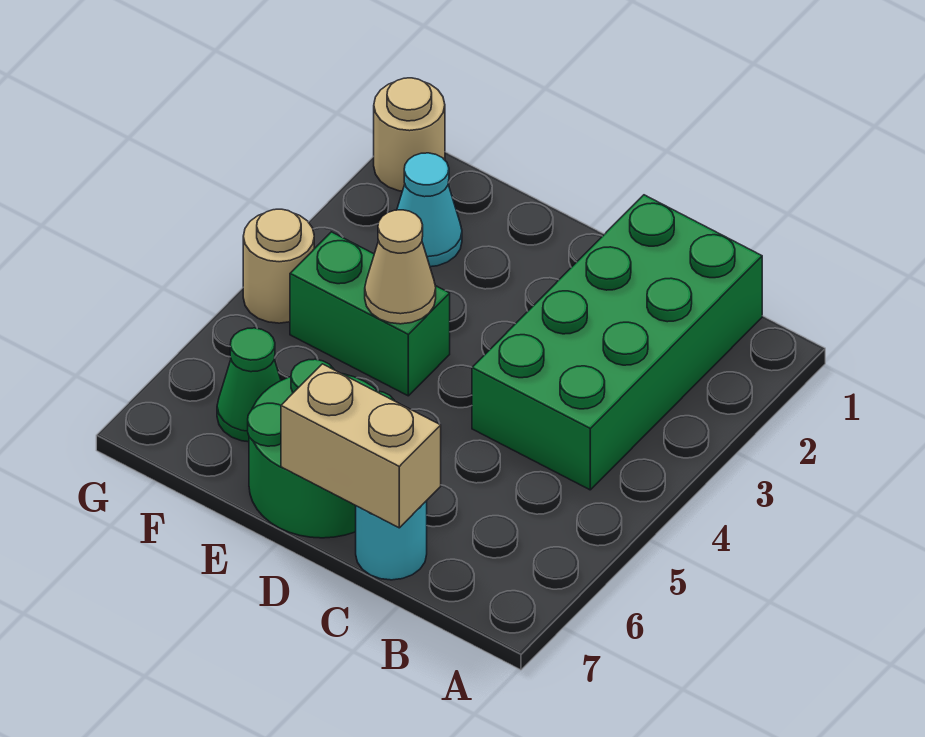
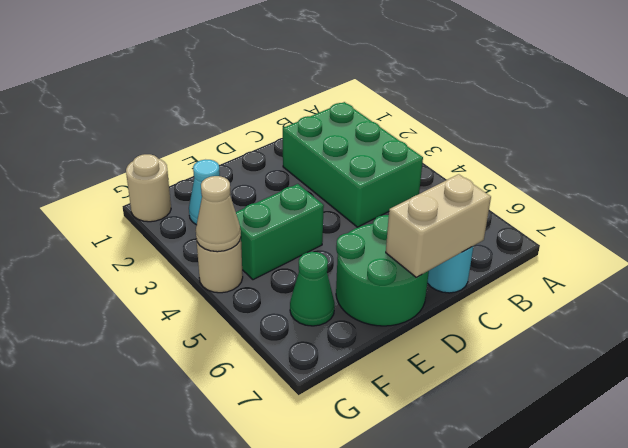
green brick B1:C4 level 1 -> green brick B2:C4 level 1
tan cone E4 level 2 -> tan cone G4 level 2

